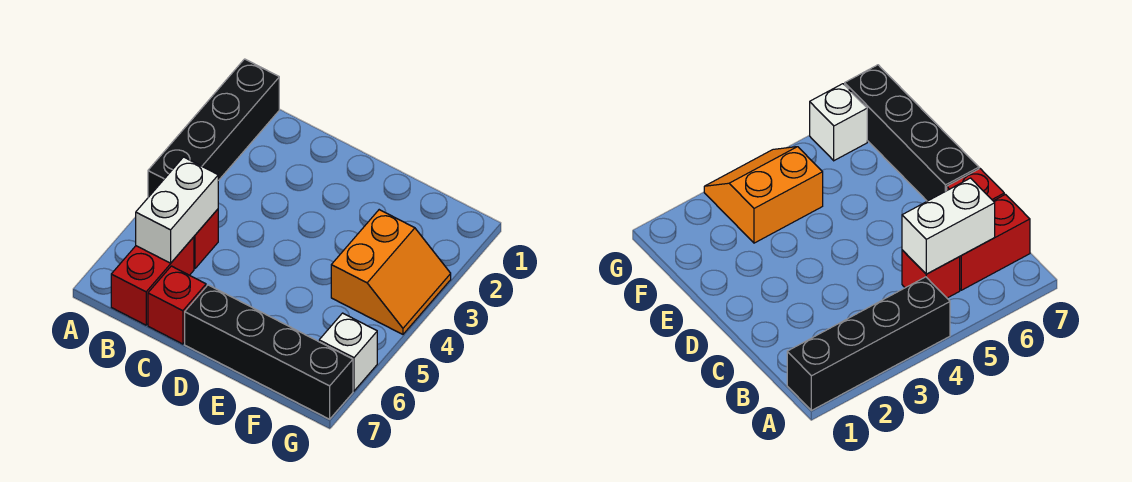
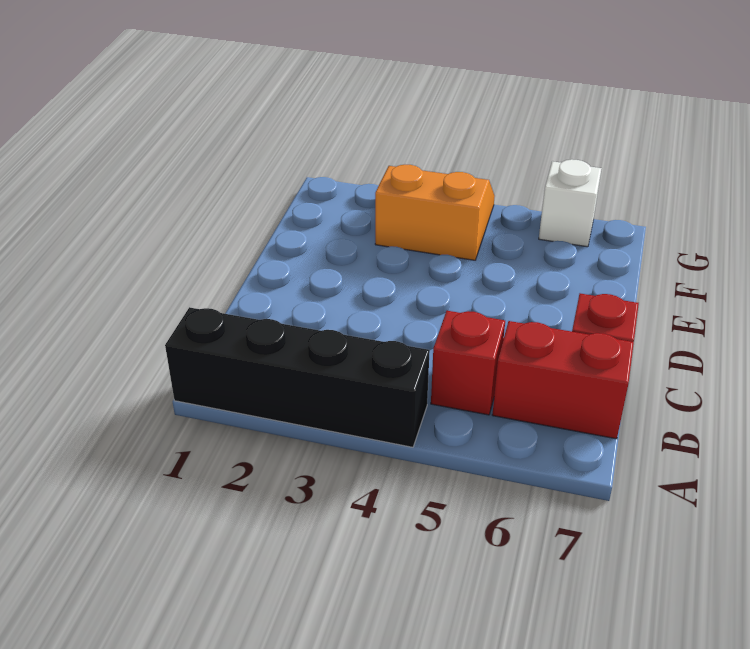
white brick B5:B6 level 2 -> none
black brick D7:G7 level 1 -> none

